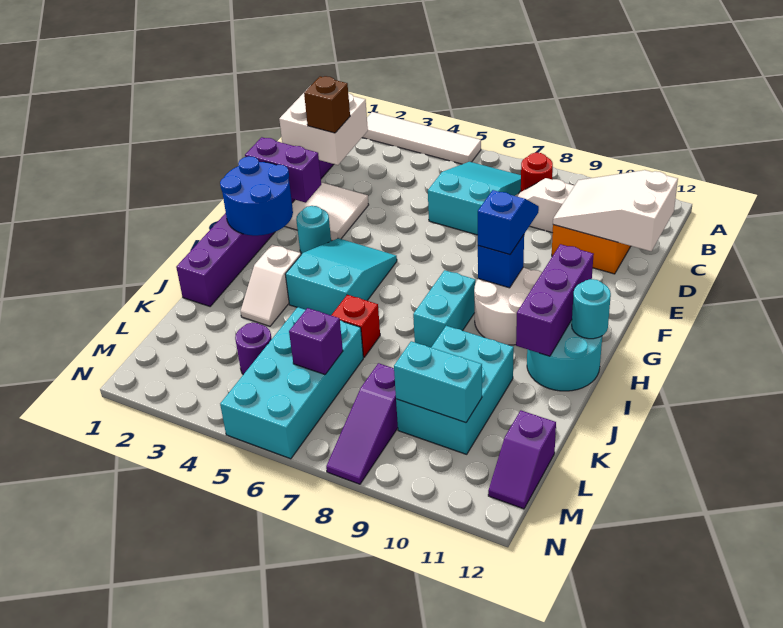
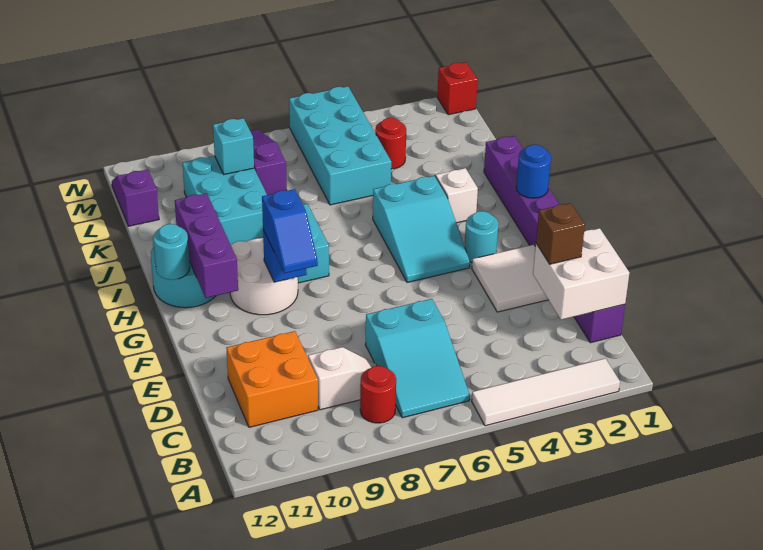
white slope C10:D12 level 2 top 12 -> none
purple brick F1:F2 level 2 -> none
blue round brick G1:H2 level 2 -> blue round brick H1 level 2
red brick J6 level 1 -> red brick N1 level 1
purple round brick L4 level 1 -> red round brick L4 level 1
purple brick L6 level 2 -> none
cyan brick L9:L10 level 2 -> cyan brick L9 level 2

